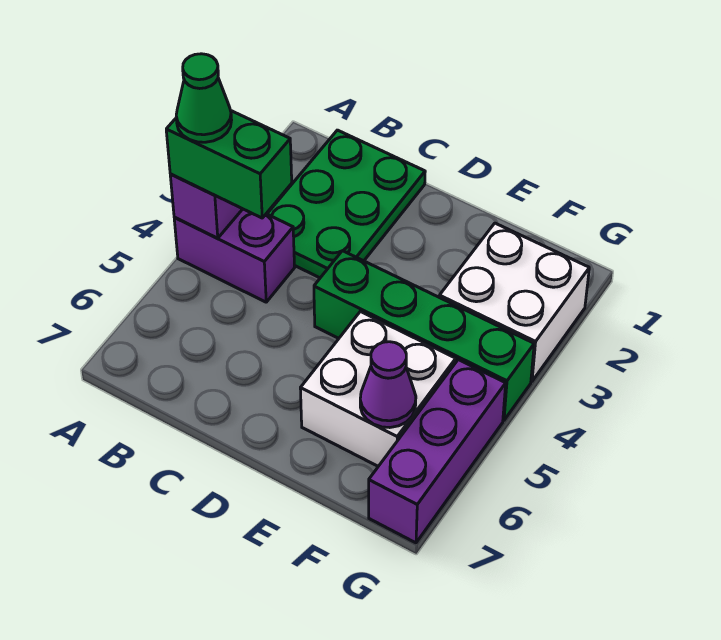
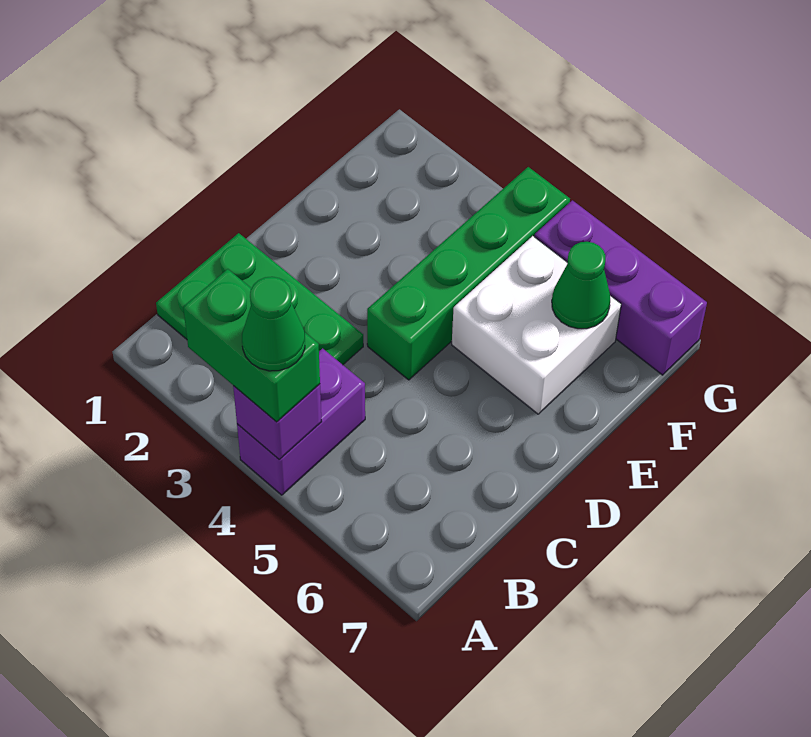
green brick A4:B4 level 3 -> green brick A3:A4 level 3
white brick F2:G3 level 1 -> none
purple cone F6 level 2 -> green cone F6 level 2

